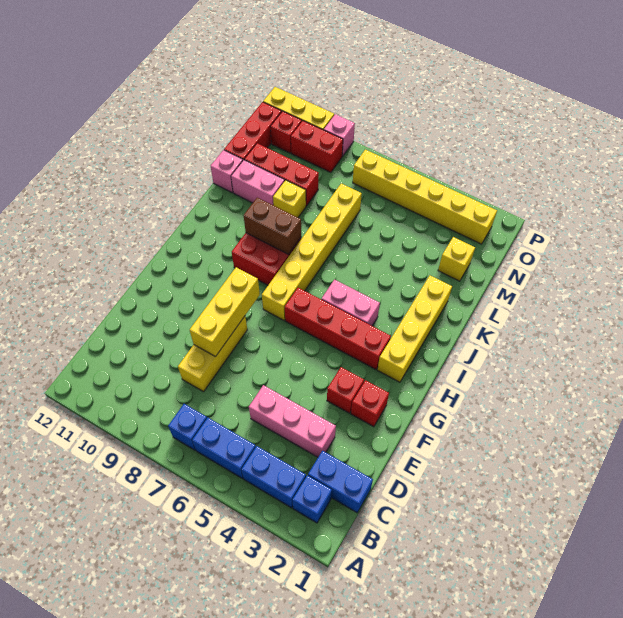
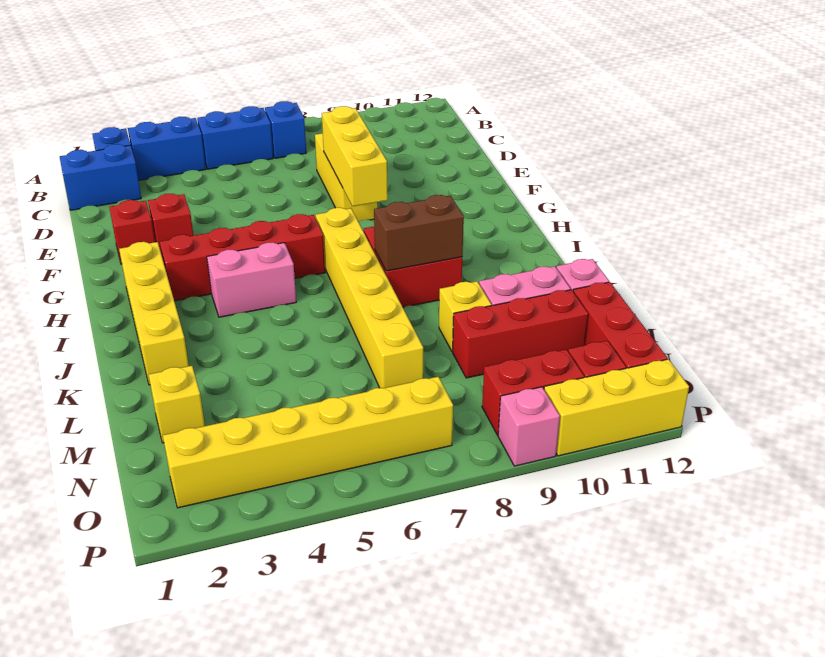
pink brick D3:D5 level 1 -> none

